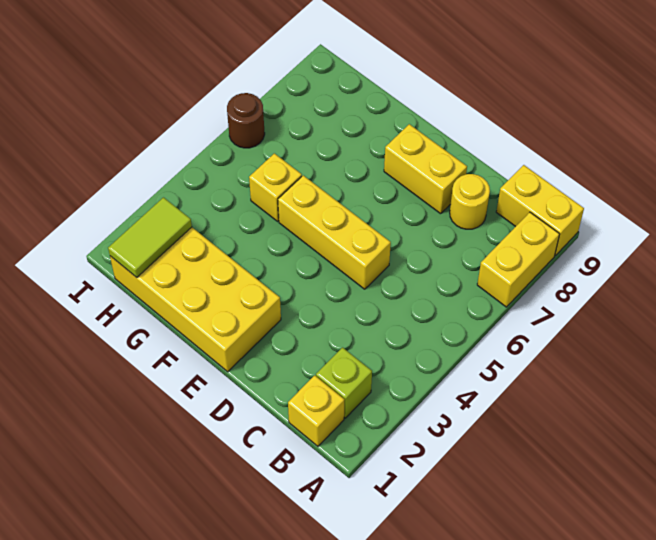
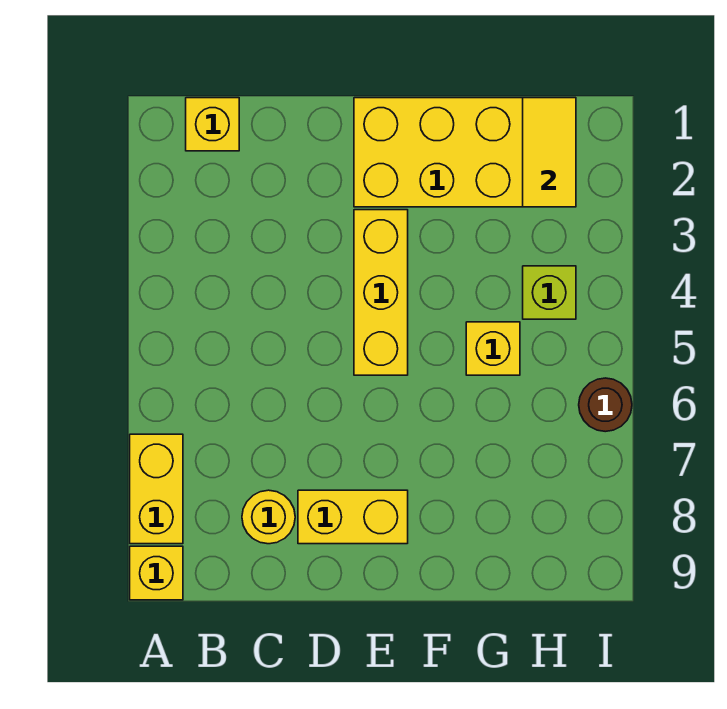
yellow brick A9:B9 level 1 -> yellow brick A9 level 1
lime brick B2 level 1 -> lime brick H4 level 1
yellow brick D5:F5 level 1 -> yellow brick E3:E5 level 1
lime tile H1:H2 level 2 -> yellow tile H1:H2 level 2

